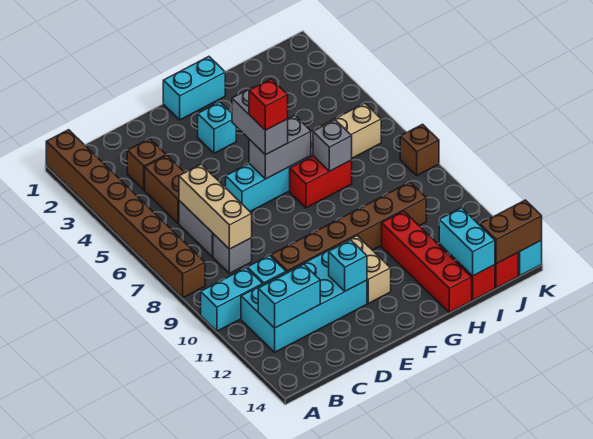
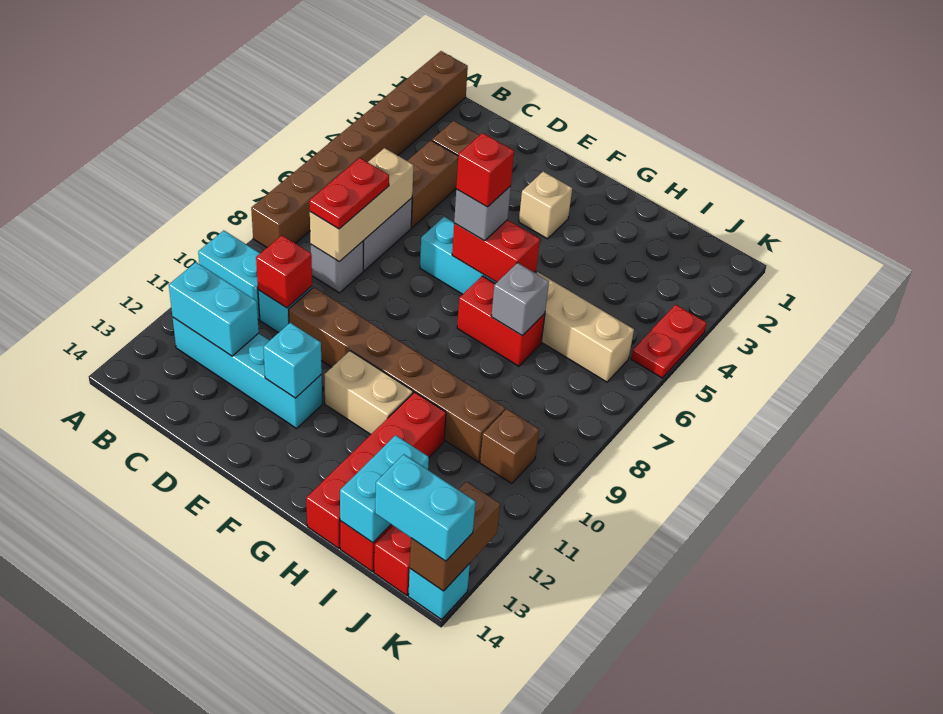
cyan brick B11:E12 level 1 -> cyan brick B12:E12 level 1
none -> red plate C7:C8 level 3
none -> red brick C10 level 2
cyan brick F1:G1 level 1 -> cyan brick J14:K14 level 3
cyan brick F3 level 1 -> tan brick F3 level 1
grey brick F5:F6 level 3 -> grey brick F6 level 3
grey brick F6:G6 level 2 -> red brick F6:G6 level 2
tan brick F11:F12 level 1 -> tan brick F11:G11 level 1
brown brick J14:K14 level 2 -> brown brick K13:K14 level 2
none -> red plate K4:K5 level 1
brown brick K8 level 1 -> brown brick J10 level 1

